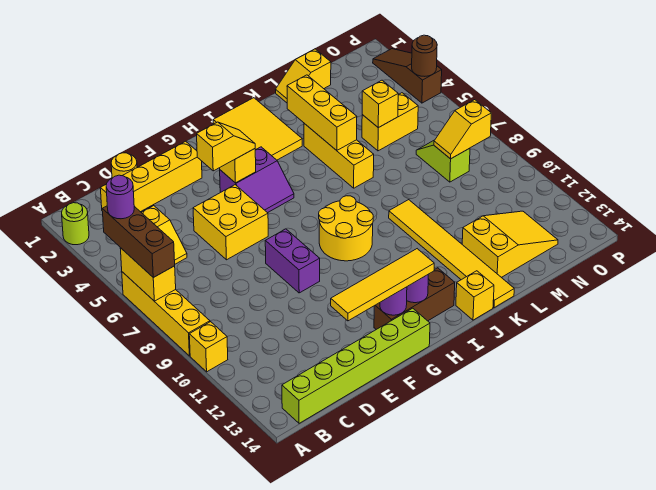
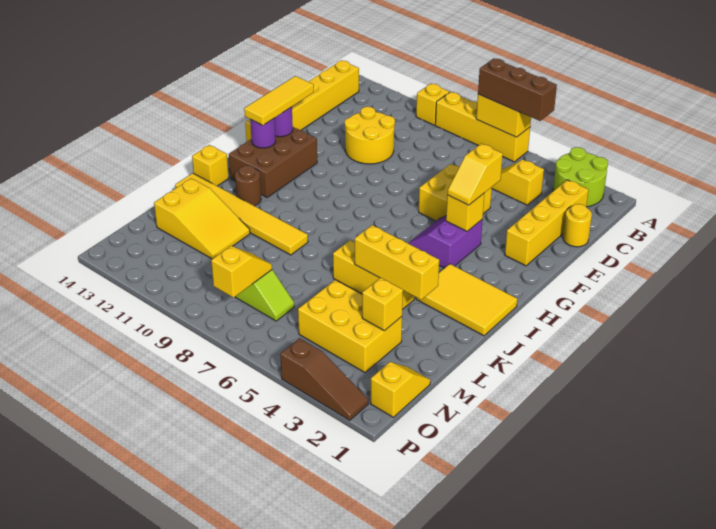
lime round brick A2 level 1 -> lime round brick A2:B3 level 1
purple round brick A5 level 4 -> none
lime brick B14:G14 level 1 -> yellow brick B14:G14 level 1
yellow tile E13:H13 level 3 -> yellow tile F13:H13 level 3
purple brick F8:F9 level 1 -> none
brown brick G13:I13 level 1 -> brown brick G12:I13 level 1
yellow round brick H8:I9 level 1 -> yellow round brick D10:E11 level 1
yellow slope L1:M1 level 1 top M -> yellow slope N1:O1 level 1 top O
yellow slope L12:N13 level 1 top L -> yellow slope L11:M13 level 1 top 13
yellow brick M5:N5 level 1 -> yellow brick M3:N5 level 1
yellow brick M5 level 2 -> yellow brick M3 level 2
brown round brick P4 level 2 -> brown round brick J12 level 1

